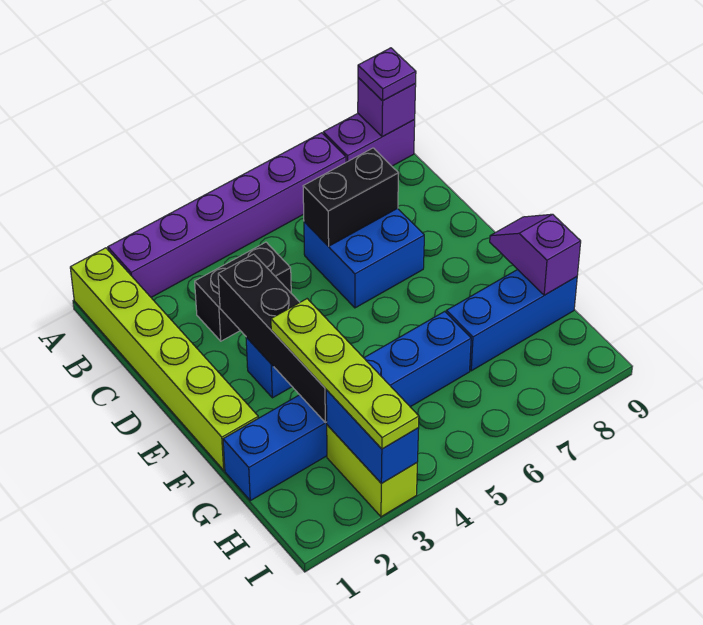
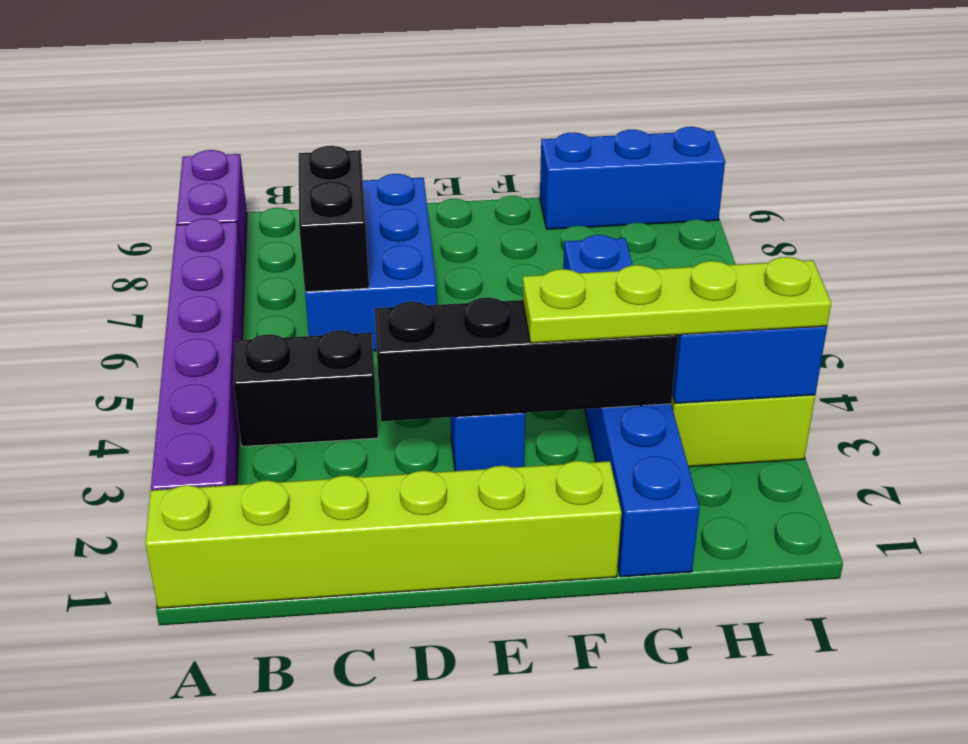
purple brick A9 level 2 -> none
purple plate A9 level 3 -> none
black brick C3:C4 level 1 -> black brick B4:C4 level 1
blue brick C6:D7 level 1 -> blue brick C6:D8 level 1
purple slope F9:G9 level 2 top G -> none
blue brick G7:G9 level 1 -> blue brick G9:I9 level 1

